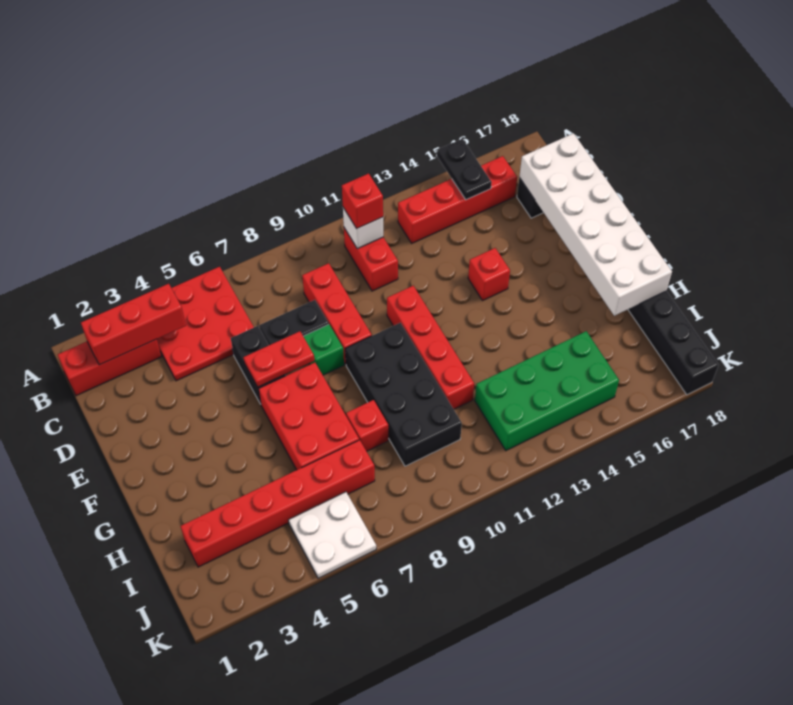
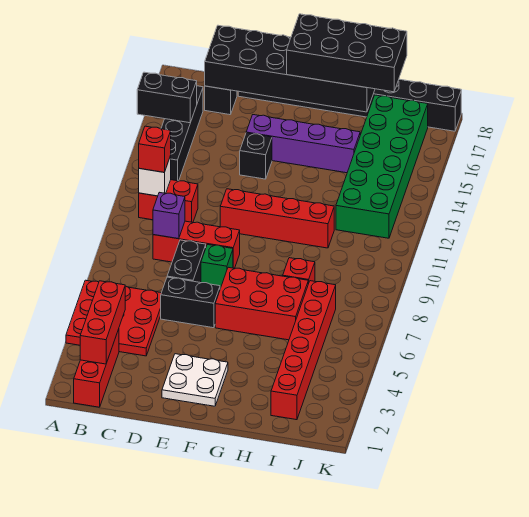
black plate A15:B15 level 2 -> black brick A15:B15 level 2
red brick B13:B16 level 1 -> black brick B13:B16 level 1
none -> purple brick C9 level 2
white brick C17:H18 level 2 -> black brick C17:H18 level 2
red plate E6:E7 level 2 -> none
red brick E14 level 1 -> black brick E14 level 1
none -> purple brick E15:H15 level 1
black brick F9:I10 level 1 -> black brick F17:I18 level 3
green brick I12:J15 level 1 -> green brick I12:J17 level 1
white plate J5:K6 level 1 -> white plate E2:F3 level 1

